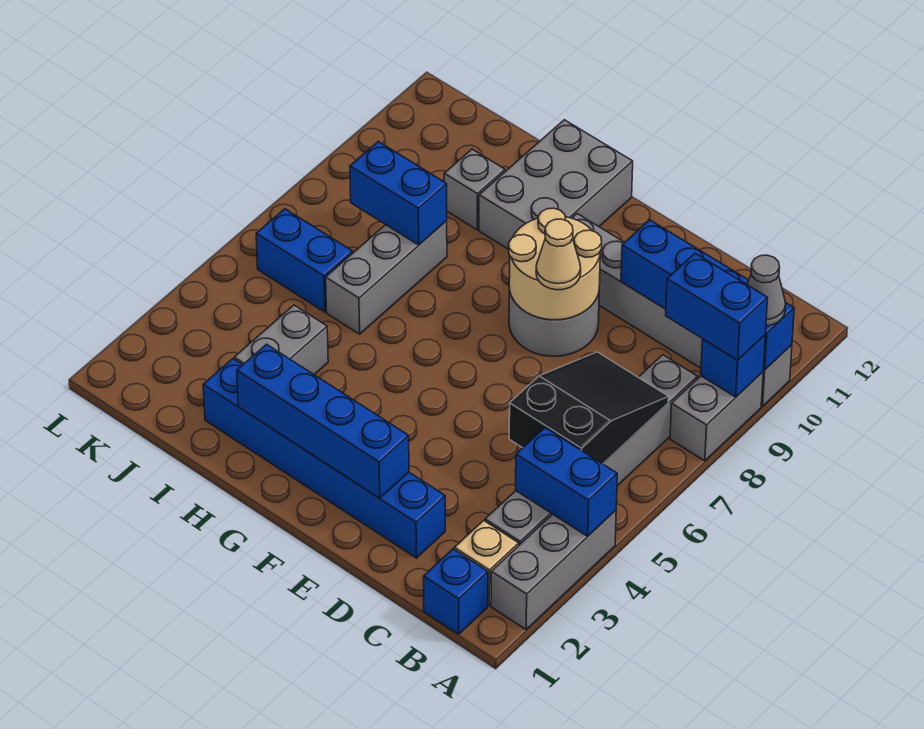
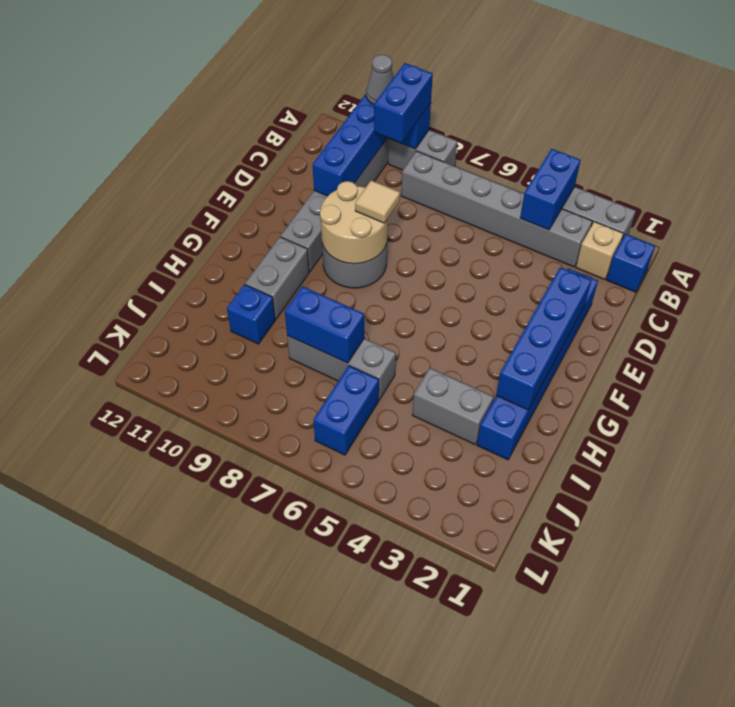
black slope B5:C7 level 2 top 5 -> none
tan cone E8 level 3 -> tan tile E8 level 3
grey brick G10:H12 level 1 -> grey brick G10:H10 level 1
blue brick I8:J8 level 2 -> blue brick I7:I8 level 2
grey brick I10 level 1 -> blue brick I10 level 1

